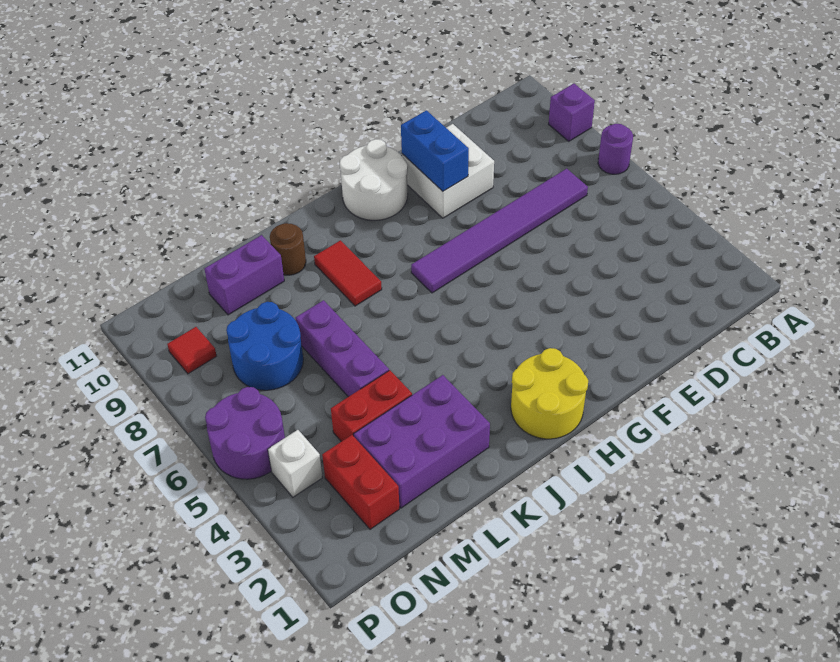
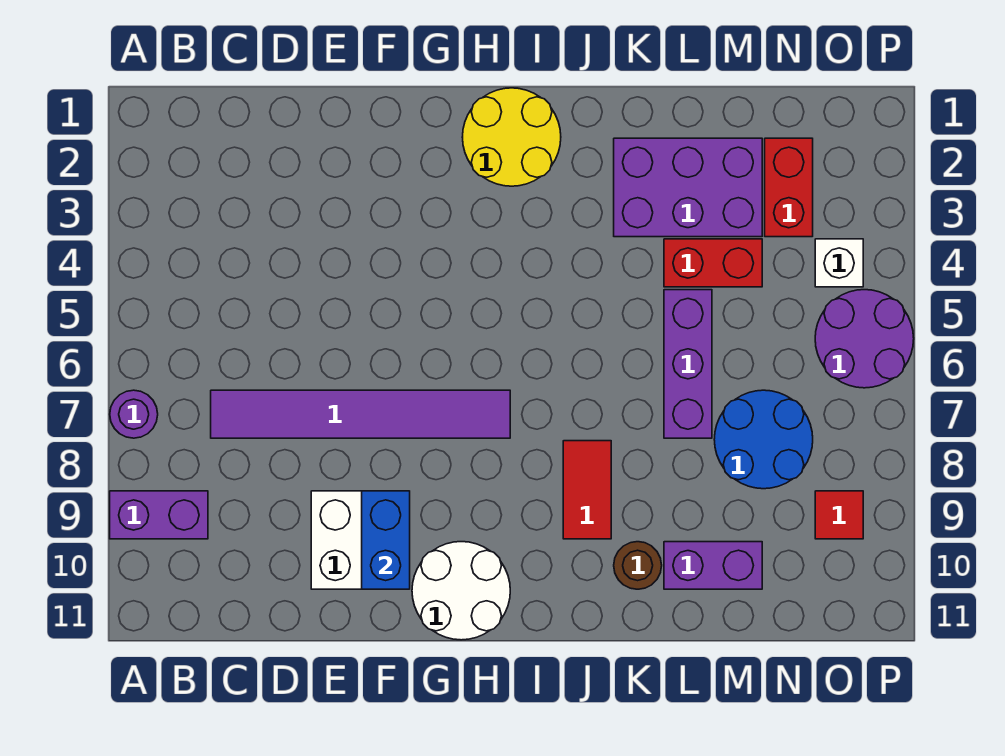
purple brick A9 level 1 -> purple brick A9:B9 level 1

